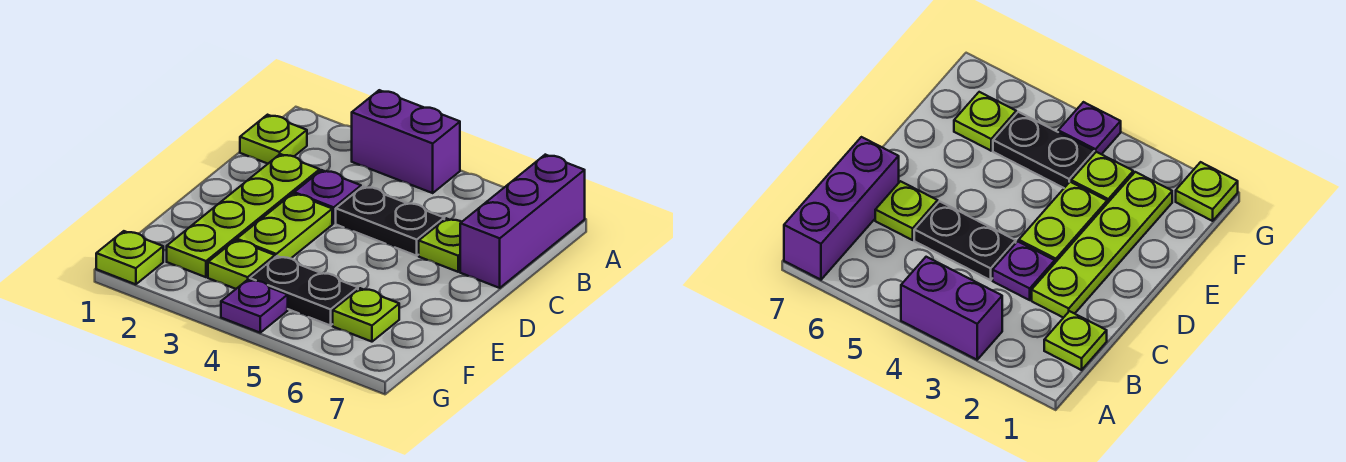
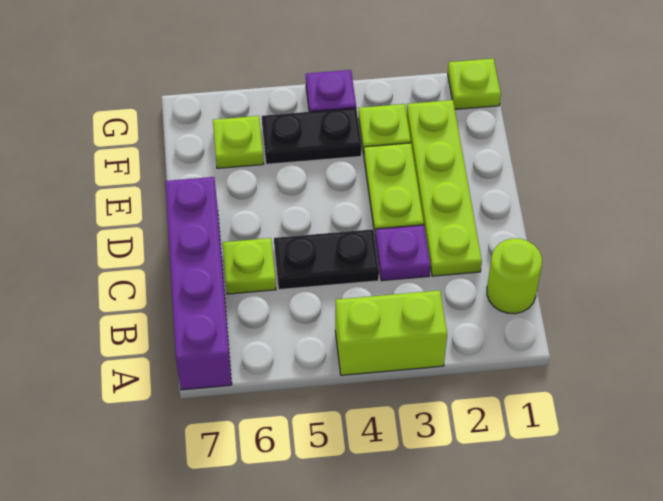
purple brick A3:A4 level 1 -> lime brick A3:A4 level 1
purple brick A7:C7 level 1 -> purple brick A7:D7 level 1
lime plate B1 level 1 -> lime round brick B1 level 1

